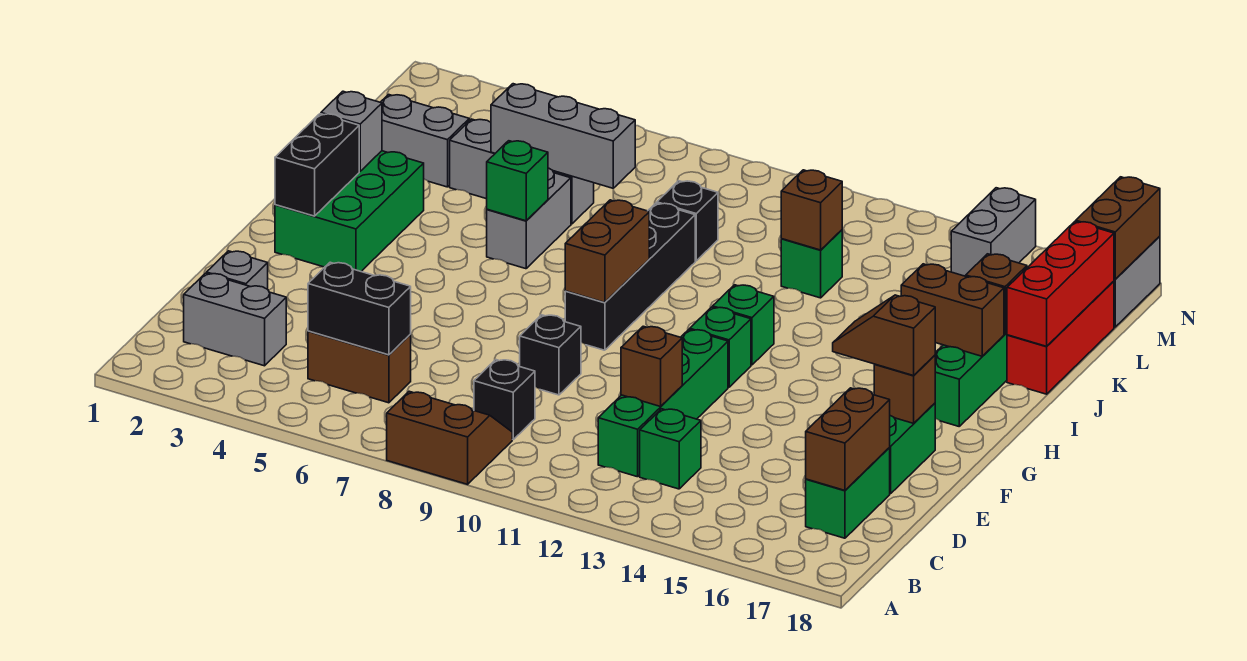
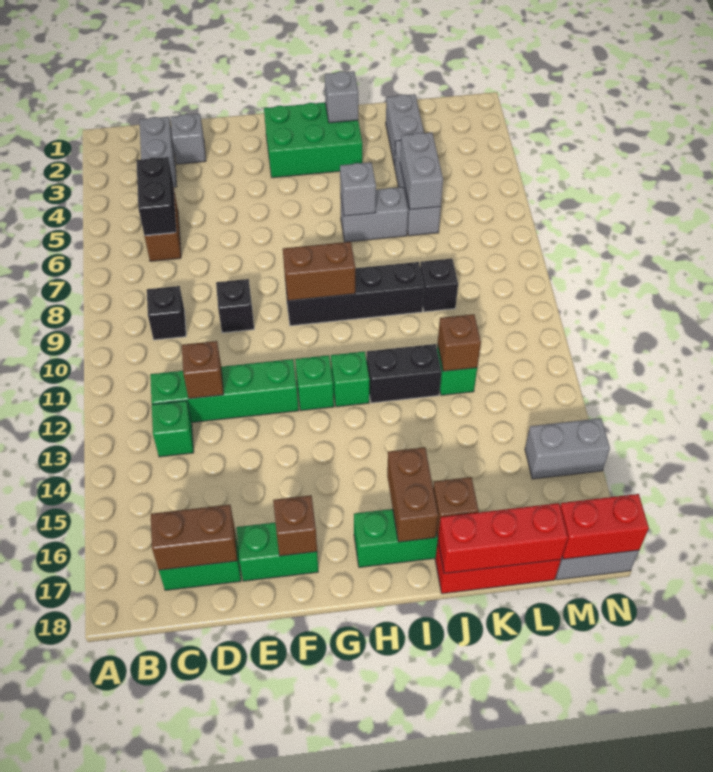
brown slope A8:B9 level 1 top A -> none
brown slope F16:F17 level 3 top 17 -> none
black brick G2:H2 level 2 -> black brick I12:J12 level 1
green brick I6 level 2 -> grey brick I6 level 2
grey brick K5:K7 level 2 -> grey brick K5:K6 level 2
brown brick M18:N18 level 2 -> red brick M18:N18 level 2

